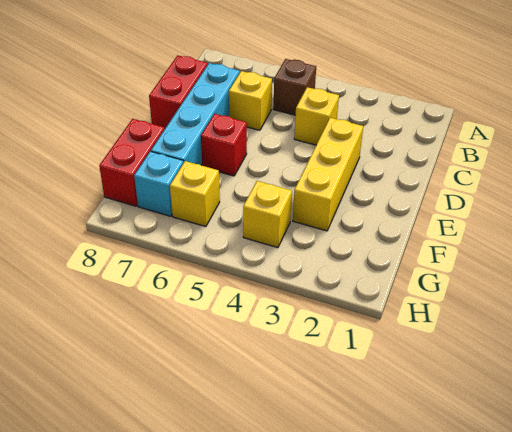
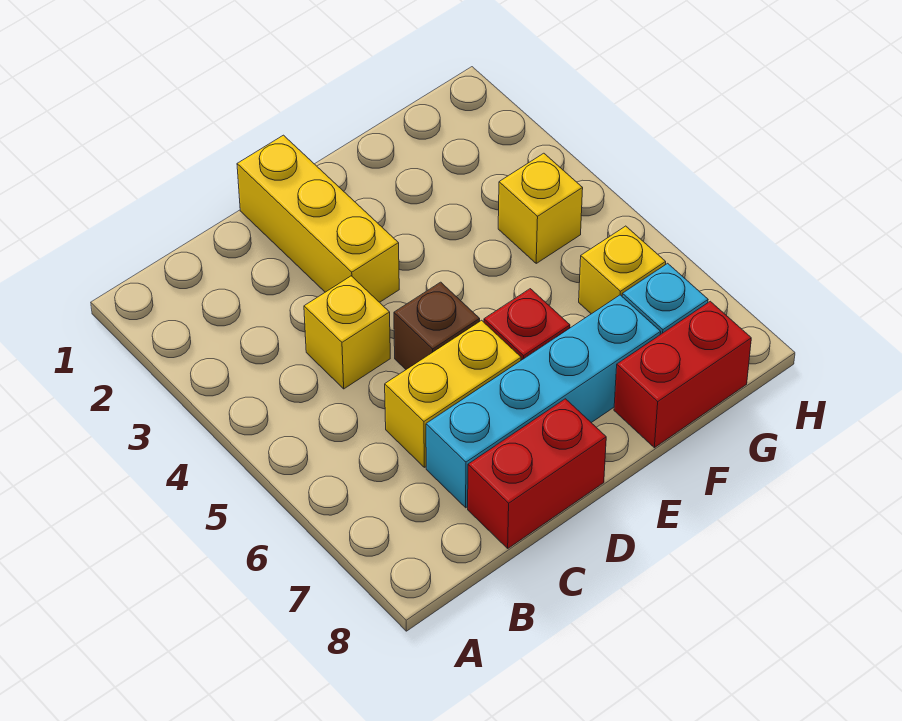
brown brick B5 level 1 -> brown brick D5 level 1
yellow brick C6 level 1 -> yellow brick C6:D6 level 1
yellow brick D3:F3 level 1 -> yellow brick D1:D3 level 1

